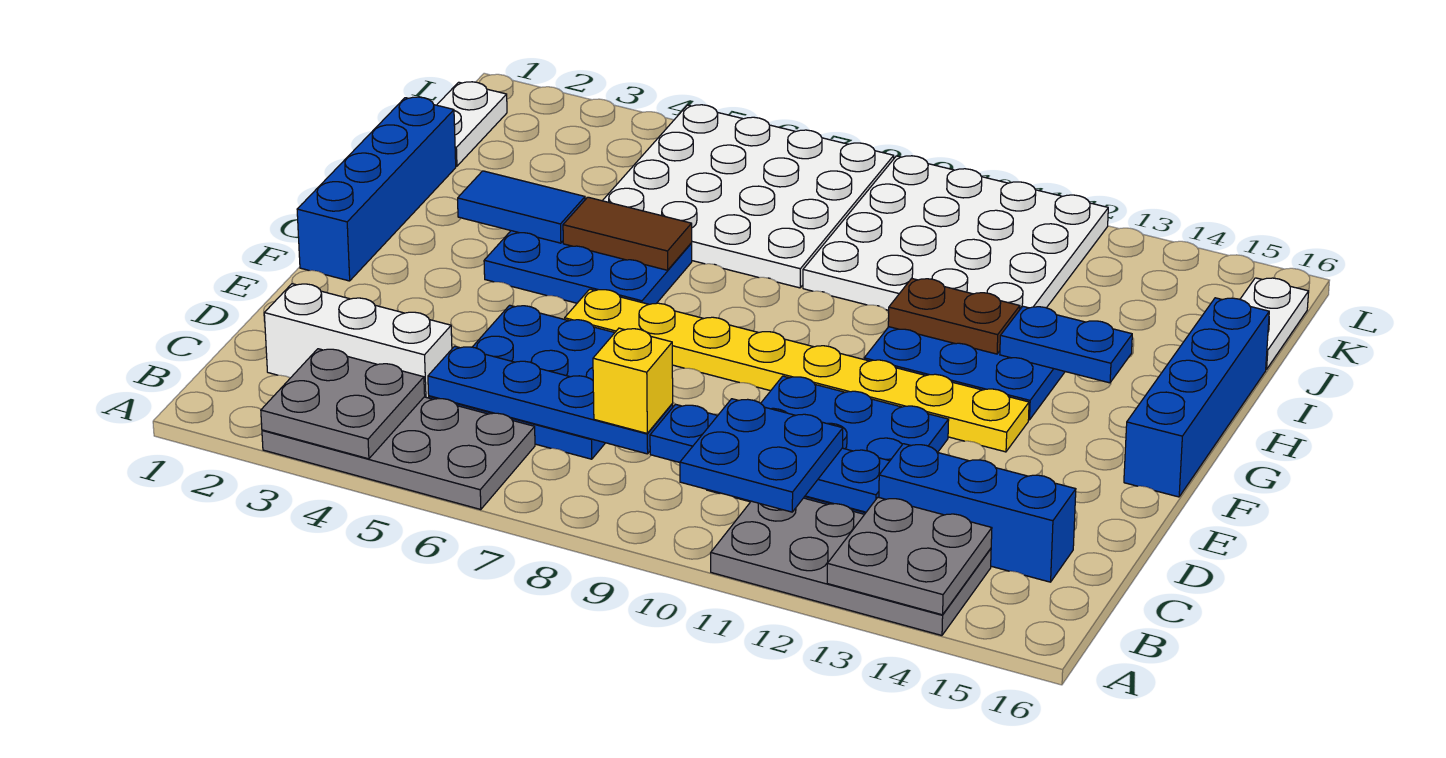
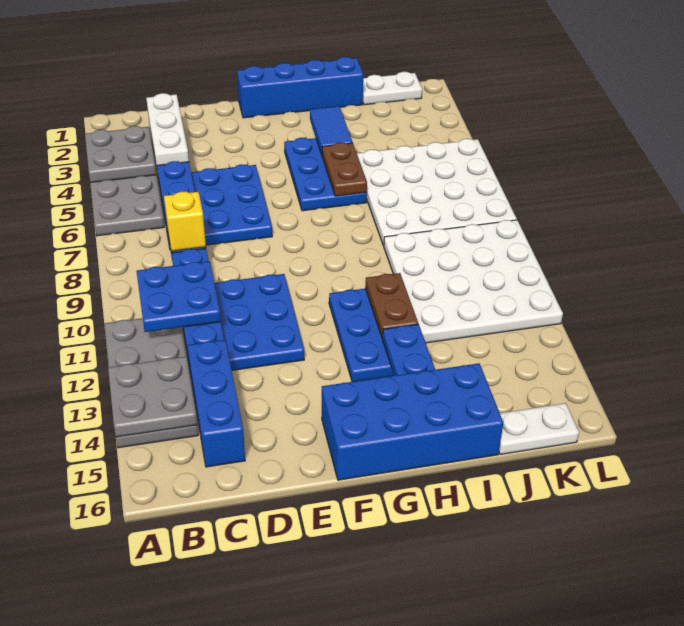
yellow plate F6:F13 level 1 -> none
blue brick F16:I16 level 1 -> blue brick F15:I16 level 1
brown tile H5:H6 level 2 -> brown plate H5:H6 level 2

